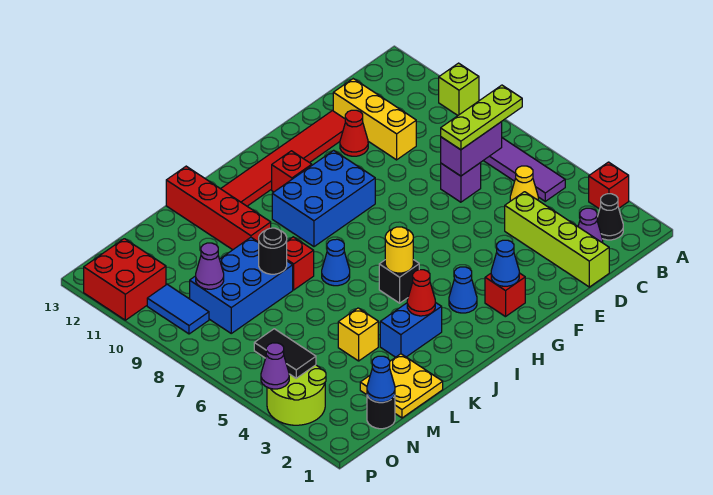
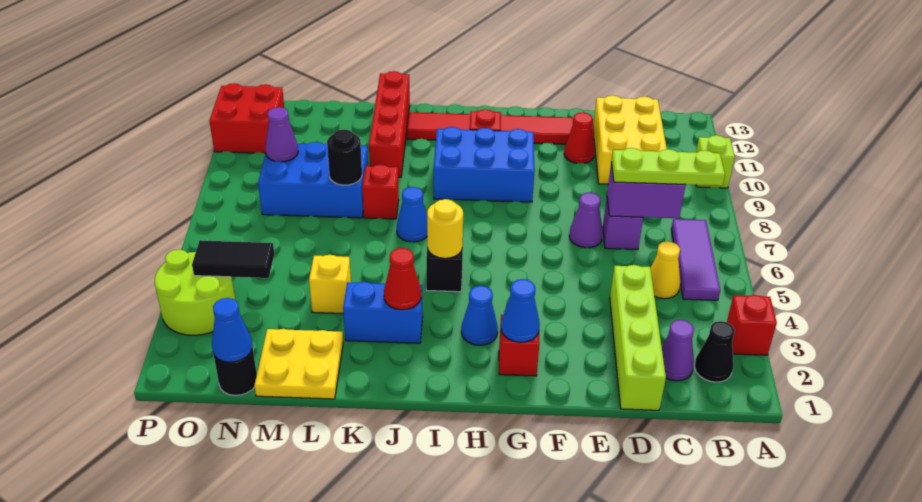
yellow brick D10:D12 level 1 -> yellow brick C10:D12 level 1
black tile O4:O5 level 2 -> black tile N4:O4 level 2
blue tile O9:O10 level 1 -> none
purple cone P4 level 2 -> purple cone E7 level 1

